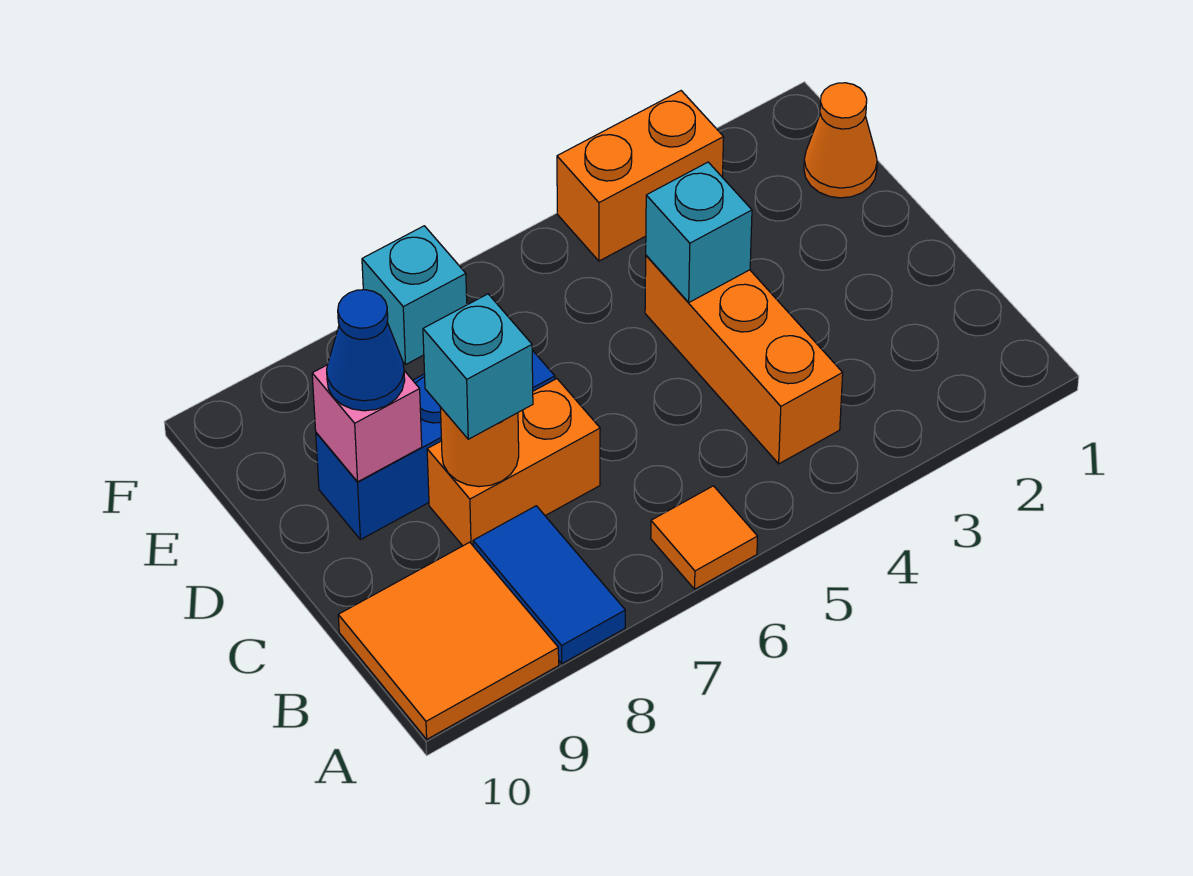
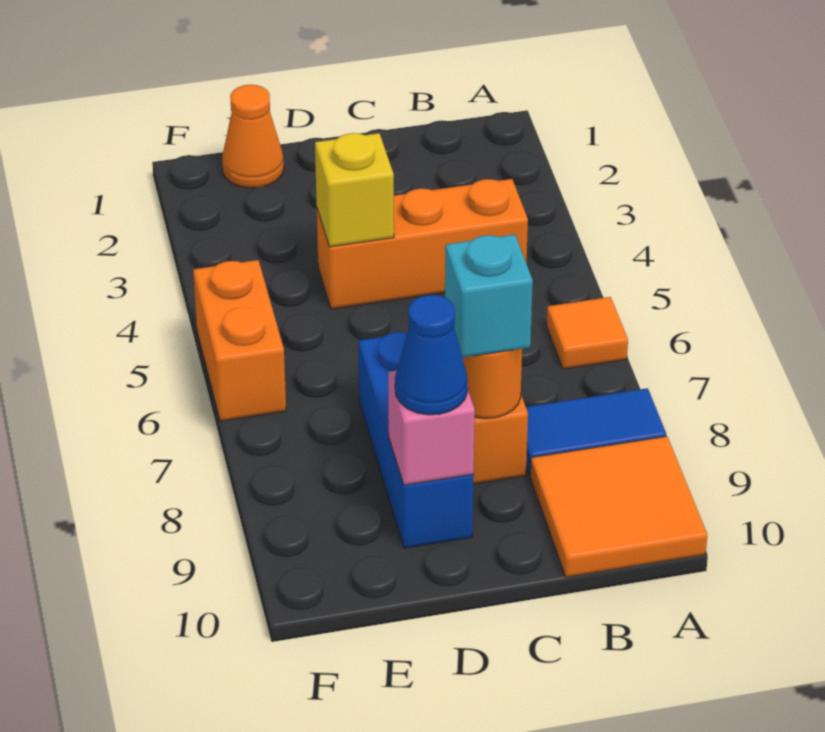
cyan brick D4 level 2 -> yellow brick D4 level 2
orange brick F3:F4 level 1 -> orange brick F5:F6 level 1
cyan brick F7 level 1 -> none

